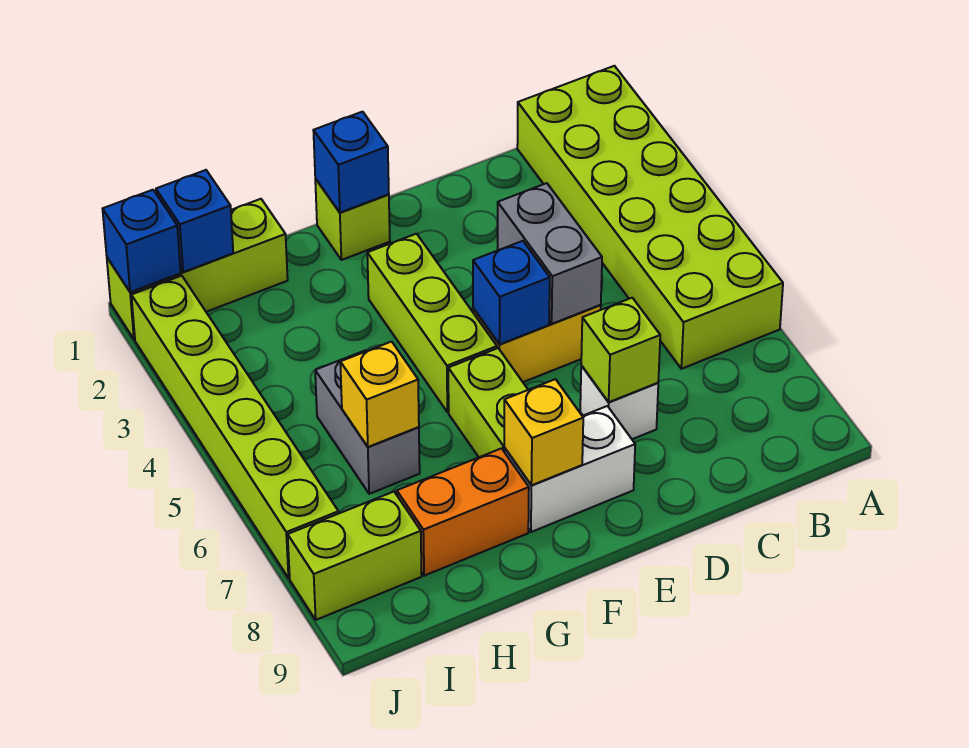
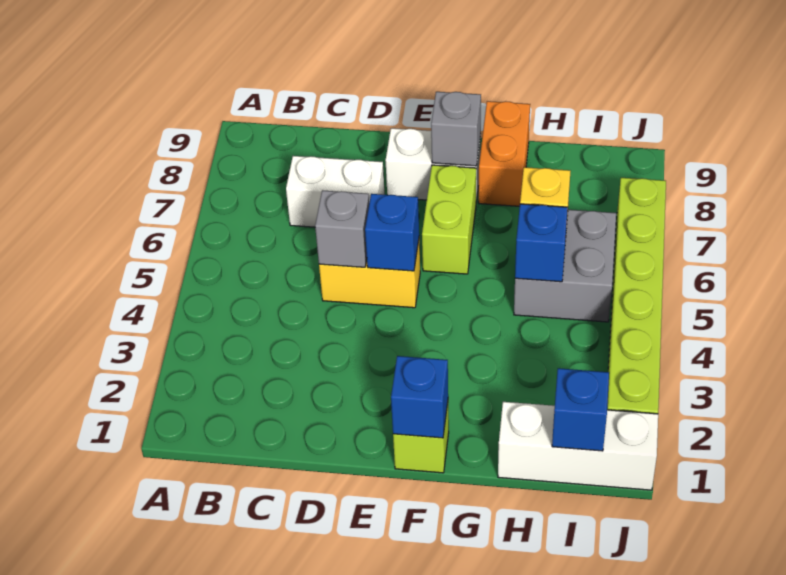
lime brick A1:B6 level 1 -> none
grey brick D4:D5 level 2 -> grey brick D5 level 2
white brick D7 level 1 -> white brick C7:D7 level 1
lime brick D7 level 2 -> none
lime brick F3:F5 level 1 -> none
yellow brick F8 level 2 -> grey brick F8 level 2
orange brick G8:H8 level 1 -> orange brick G8:G9 level 1
lime brick H1:J1 level 1 -> white brick H1:J1 level 1
grey brick H5:H6 level 1 -> grey brick H5:I6 level 1
lime brick I8:J8 level 1 -> none
blue brick J1 level 2 -> blue brick H5 level 2

